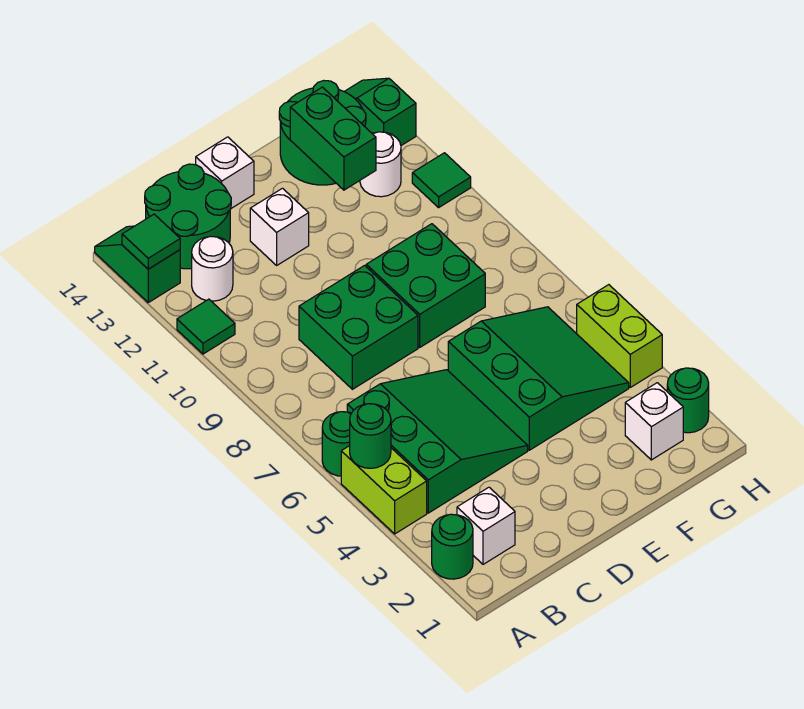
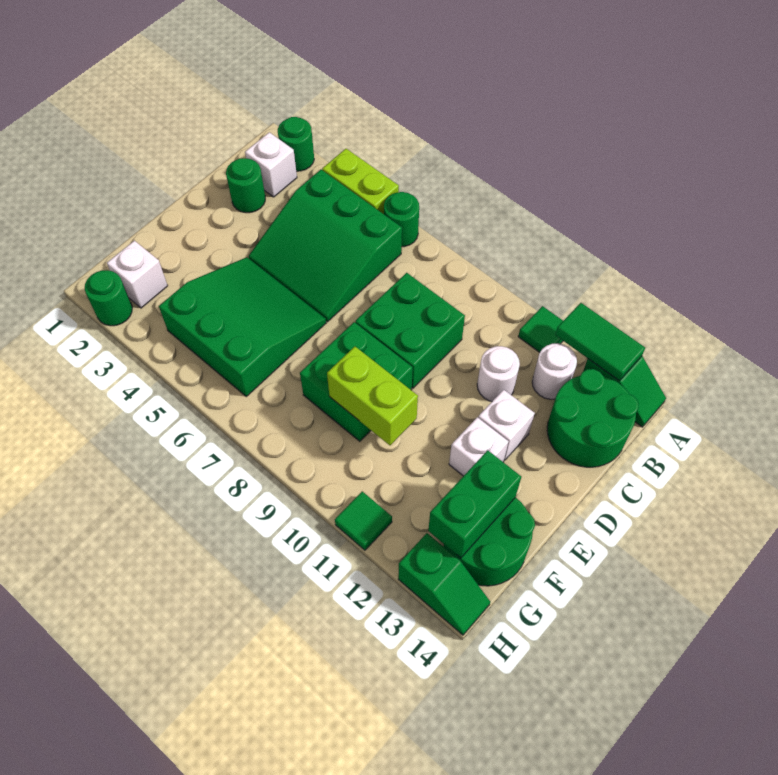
green round brick A5 level 2 -> green round brick C2 level 1
green tile A13 level 2 -> green tile A12:A13 level 2
white brick D14 level 1 -> white brick E12 level 1
green slope E4:G6 level 1 top E -> green slope E4:G6 level 1 top G
green brick F12:F13 level 2 -> green brick F13:G13 level 2
white round brick G12 level 1 -> white round brick C11 level 1
lime brick H4:H5 level 1 -> lime brick F9:F10 level 2

